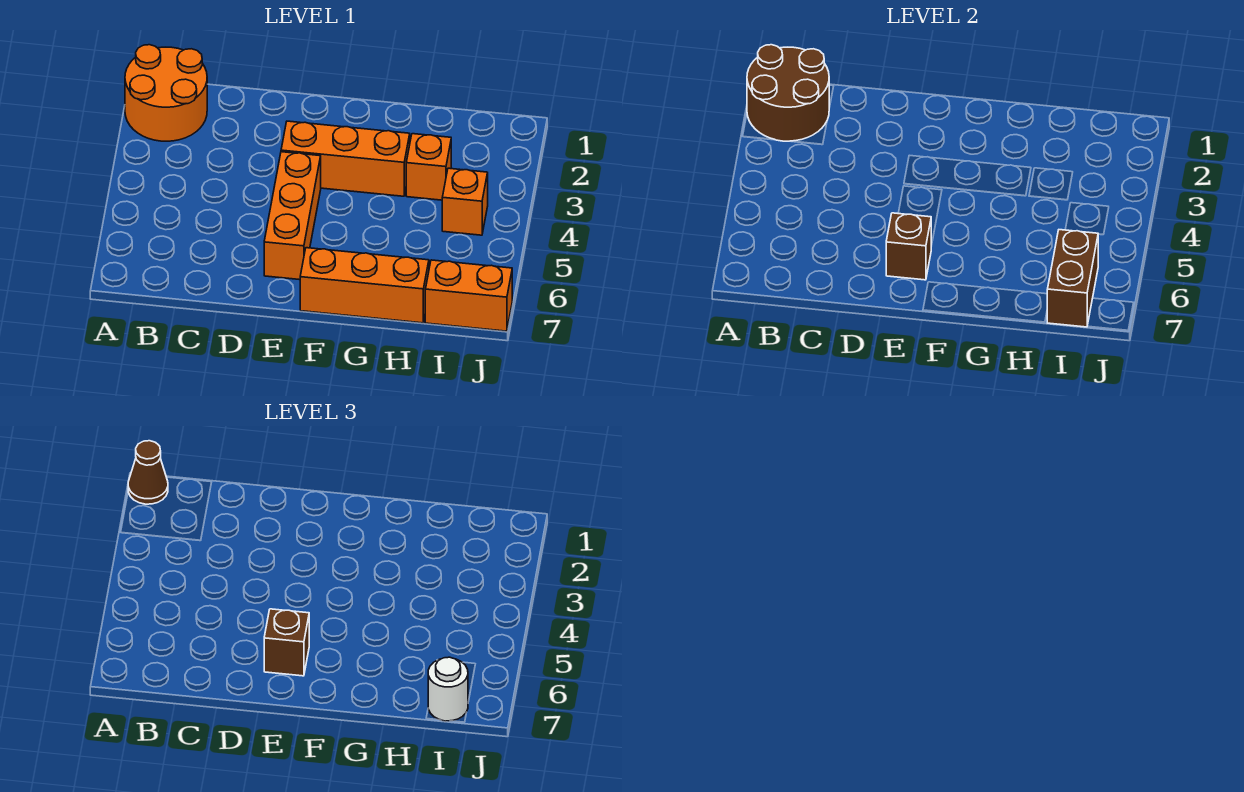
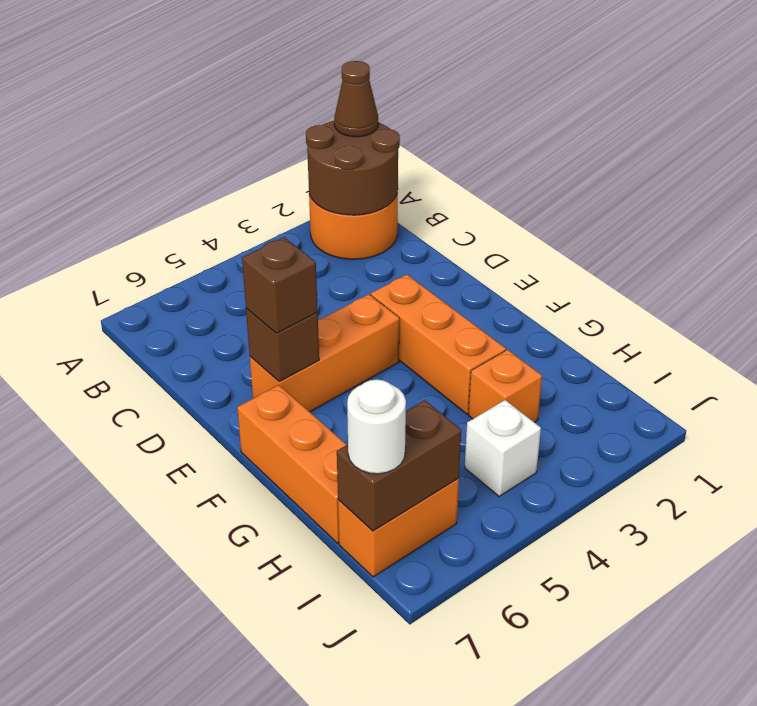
orange brick I4 level 1 -> white brick I4 level 1
orange brick I7:J7 level 1 -> orange brick I6:I7 level 1

